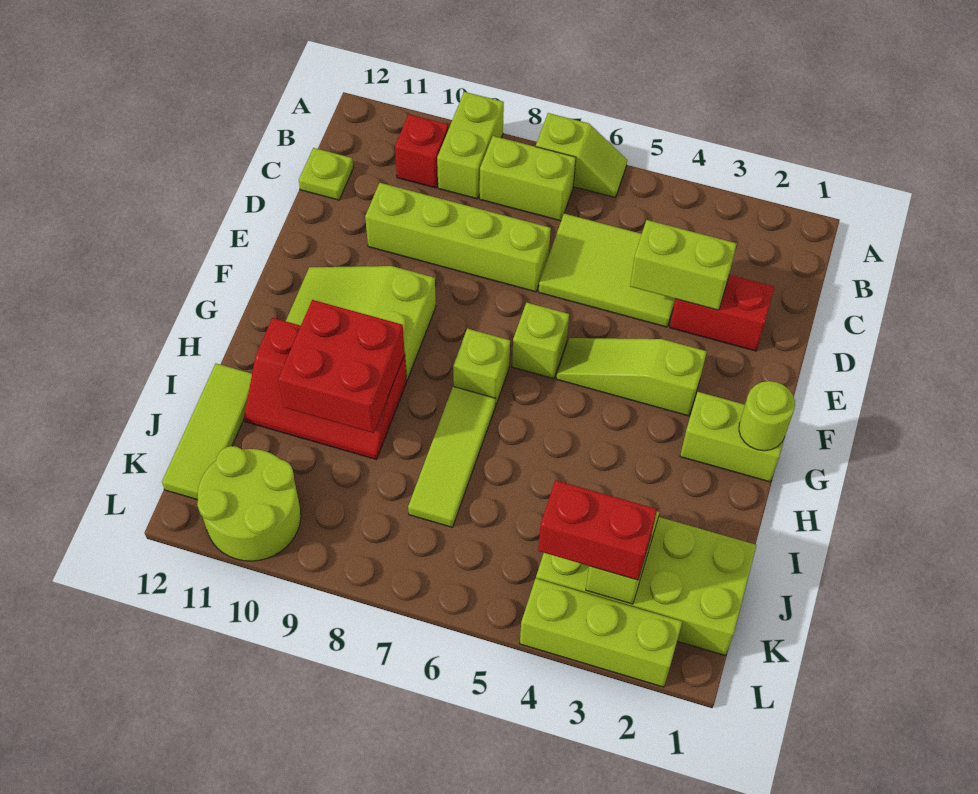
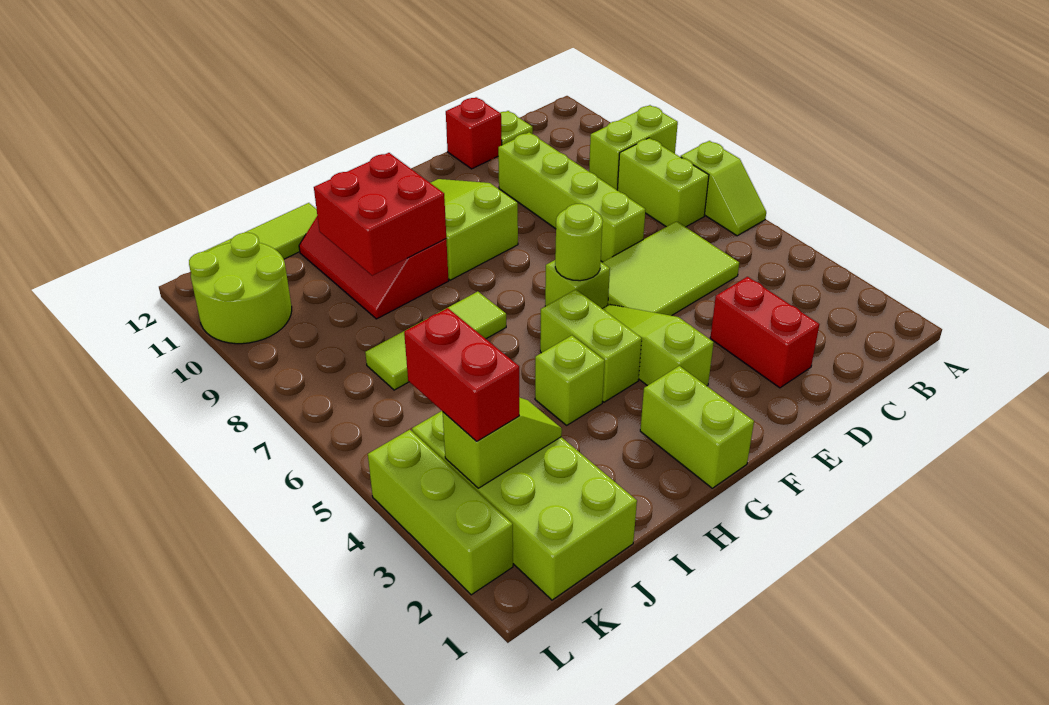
red brick B10 level 1 -> red brick D12 level 1
lime tile C4:D6 level 1 -> lime tile C5:E6 level 1
lime brick D3:D4 level 2 -> lime brick G4:G5 level 1
lime round brick G1 level 2 -> lime round brick F6 level 2
lime brick G7 level 1 -> lime brick H4 level 1

